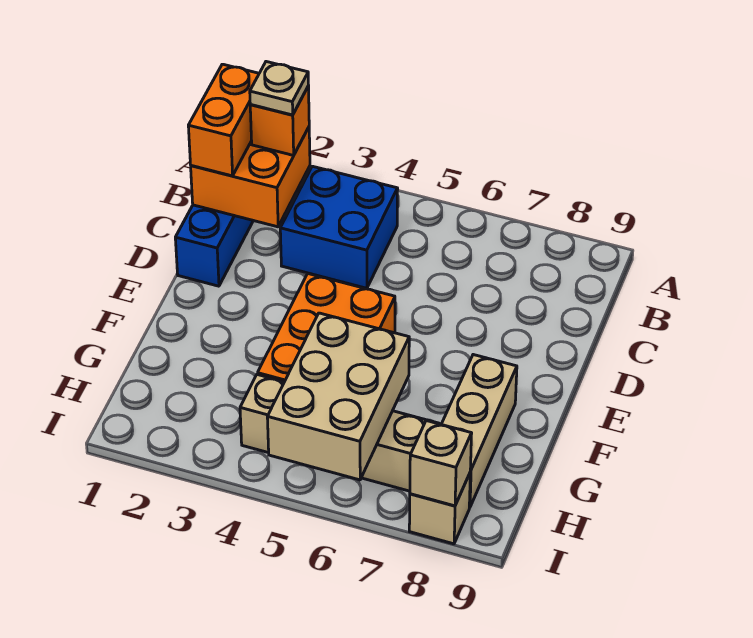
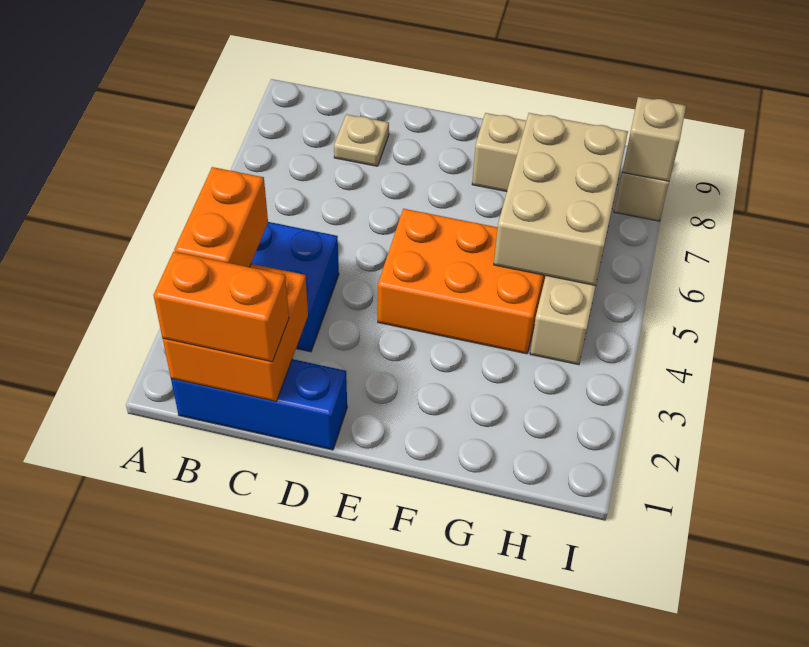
orange brick B2 level 3 -> orange brick B2:B3 level 3
tan plate B2 level 4 -> tan plate C8 level 1
tan brick G5:I6 level 2 -> tan brick G5:H7 level 2

